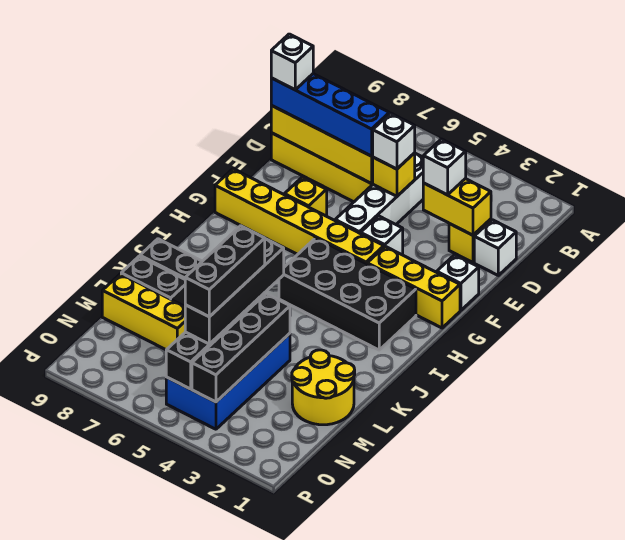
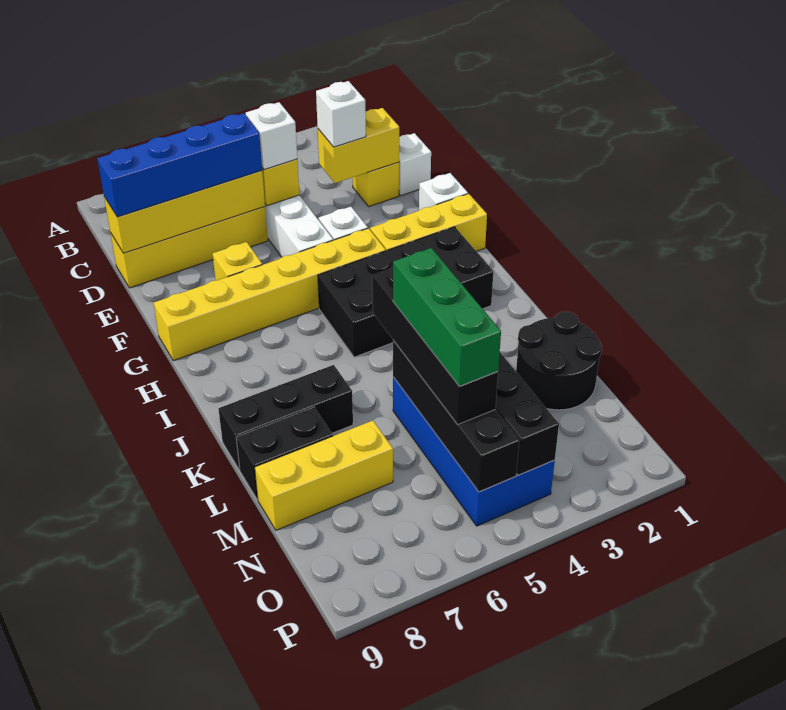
white brick D9 level 4 -> none
yellow round brick L1:M2 level 1 -> black round brick L1:M2 level 1
black brick L5:N5 level 4 -> green brick L5:N5 level 4

